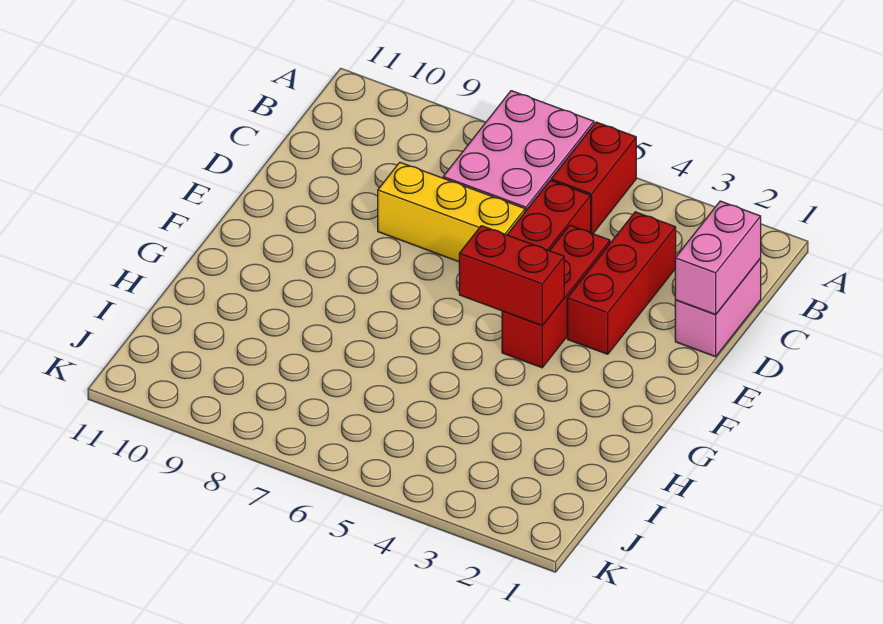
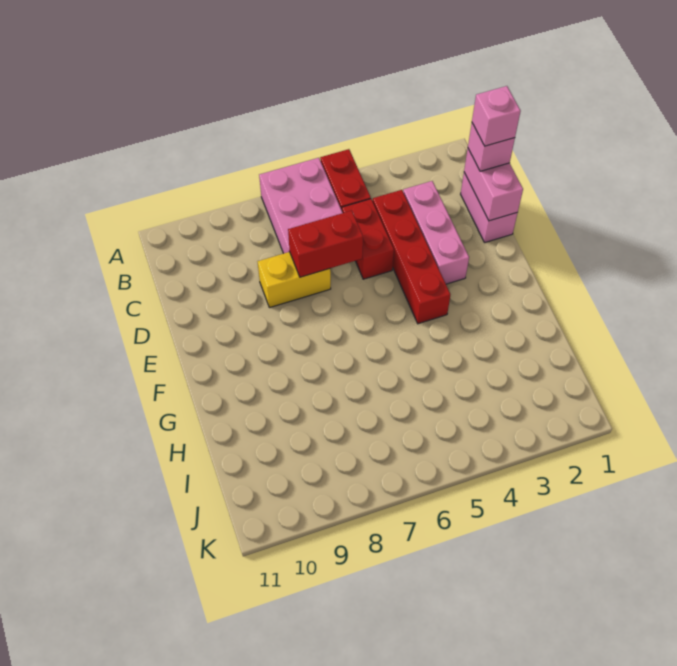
none -> pink brick C1 level 3
none -> pink brick C1 level 4
red brick C3:E3 level 1 -> pink brick C3:E3 level 1
red brick D4:F4 level 1 -> red brick C4:F4 level 1
yellow brick D6:D8 level 1 -> yellow brick D7:D8 level 1
red brick F4:F5 level 2 -> red brick D6:D7 level 2

